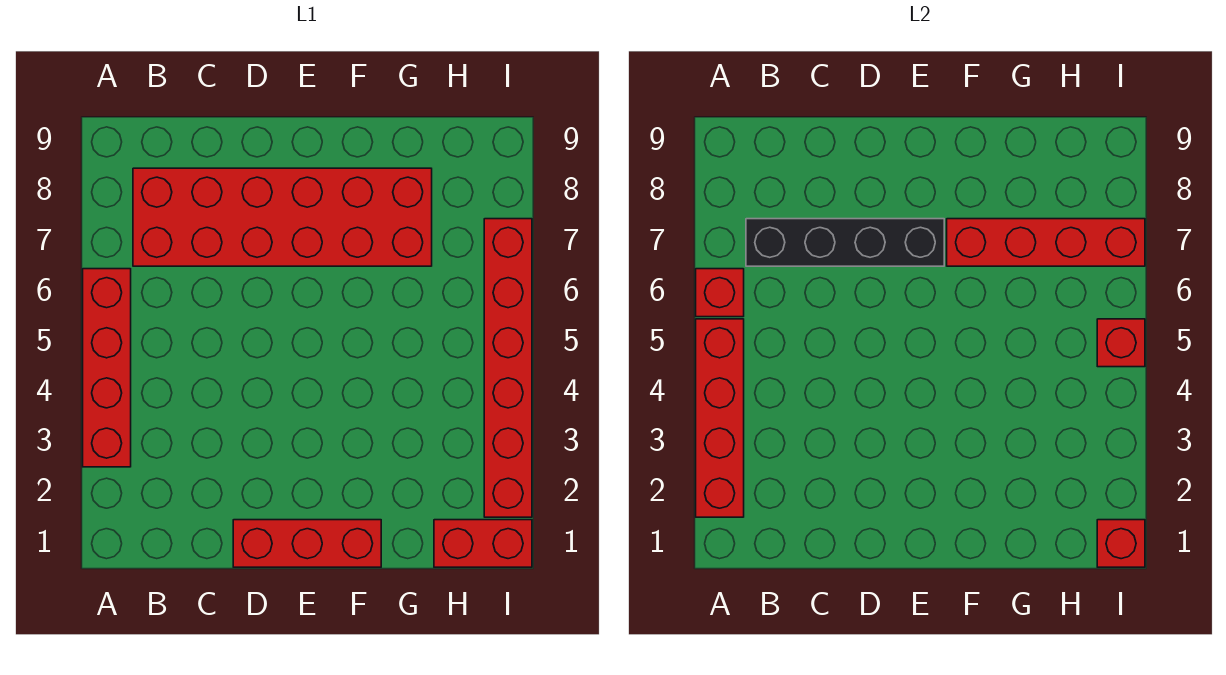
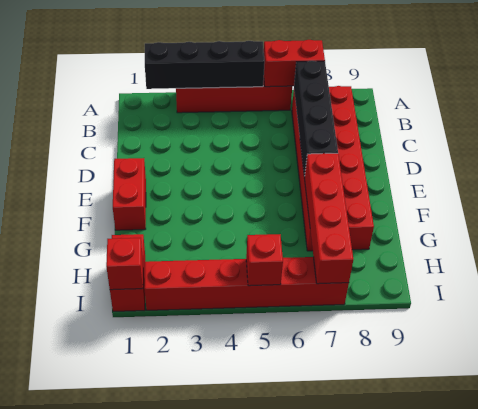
red brick A2:A5 level 2 -> black brick A2:A5 level 2
red brick A6 level 2 -> red brick A6:A7 level 2
red brick D1:F1 level 1 -> red brick E1:F1 level 1

